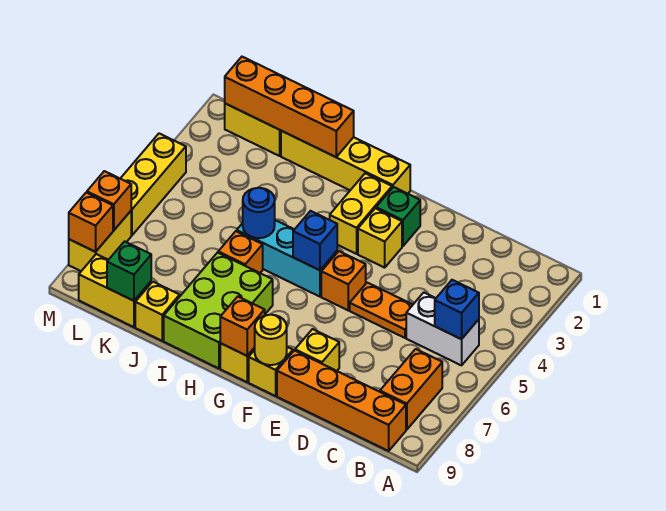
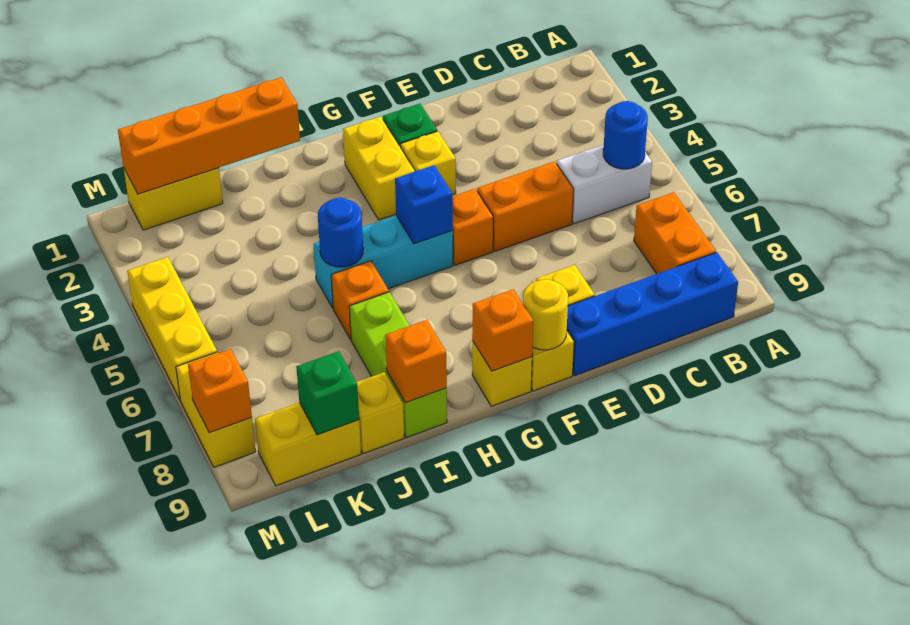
blue brick B5 level 2 -> blue round brick B5 level 2
orange brick B9:E9 level 1 -> blue brick B9:E9 level 1
orange plate D5:E5 level 1 -> orange brick D5:E5 level 1
yellow brick G1:J1 level 1 -> none
lime brick H7:I9 level 1 -> lime brick I7:I9 level 1
orange brick M7 level 2 -> orange brick I9 level 2

